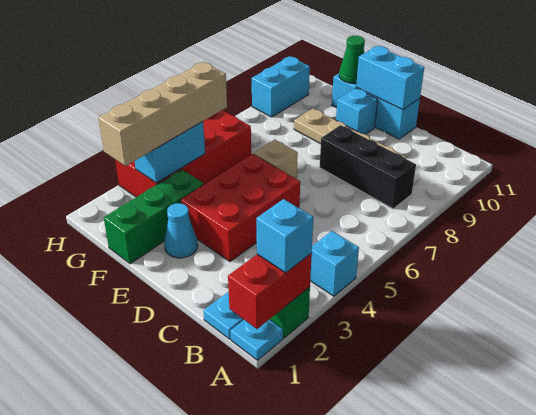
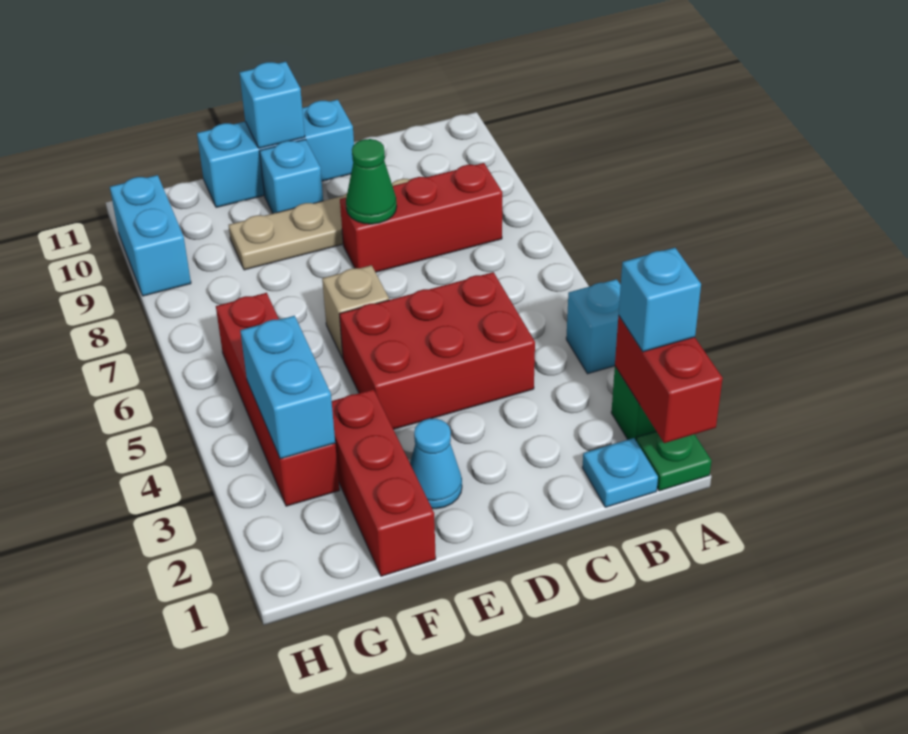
cyan plate A1 level 1 -> green plate A1 level 1
black brick B8:D8 level 1 -> red brick B8:D8 level 1
red brick D3:E5 level 1 -> red brick C4:E5 level 1
cyan brick D11:E11 level 2 -> cyan brick E11 level 2
green brick F1:F3 level 1 -> red brick F1:F3 level 1
green cone F11 level 2 -> green cone D8 level 2
tan brick G2:G5 level 3 -> none
red brick G3:H6 level 1 -> red brick G3:G6 level 1

